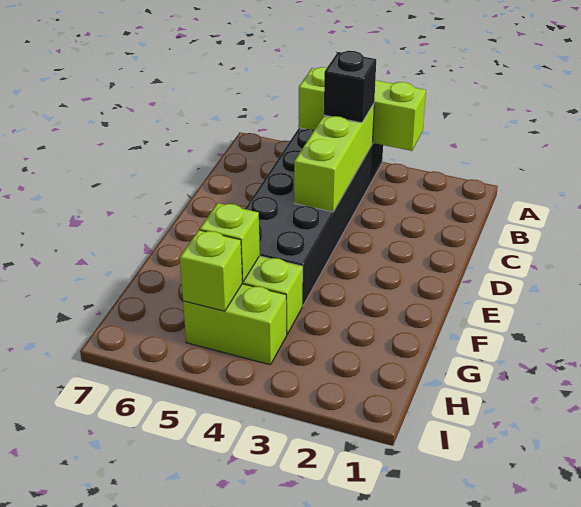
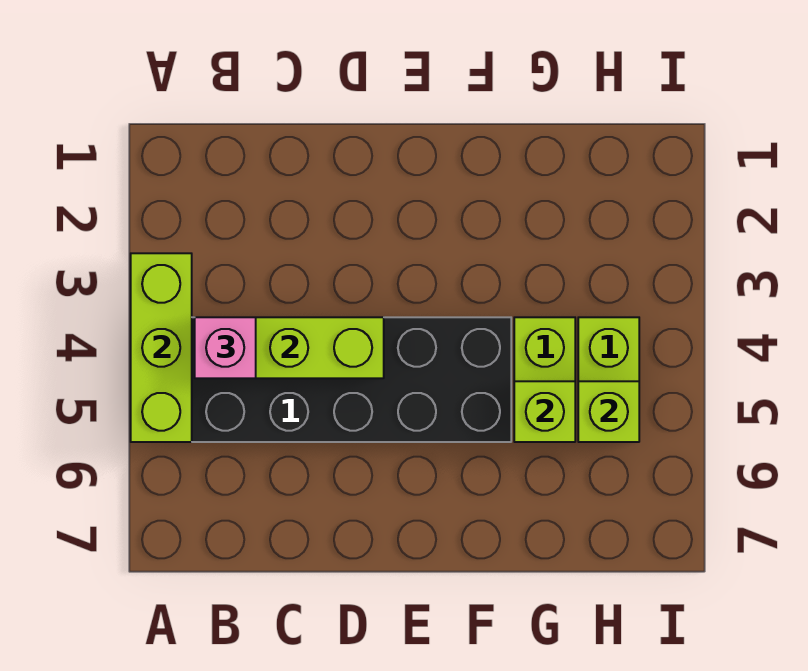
black brick B4 level 3 -> pink brick B4 level 3

